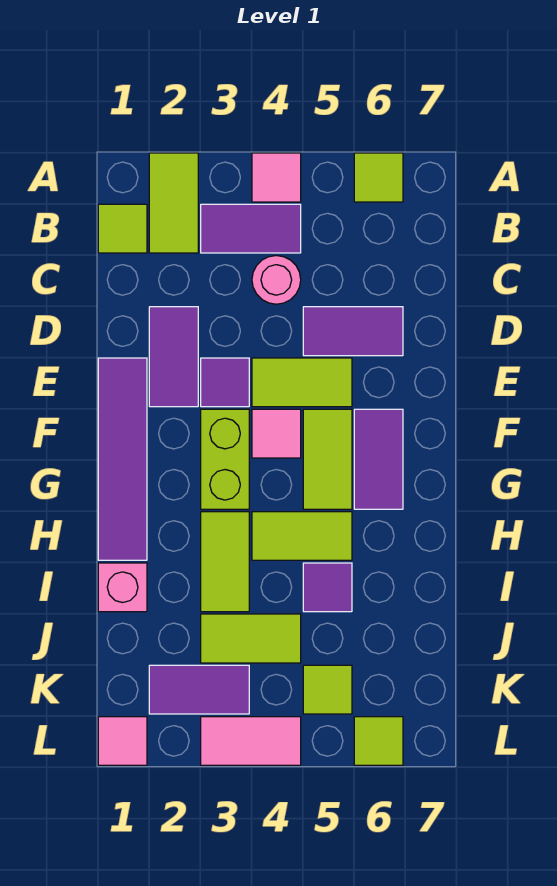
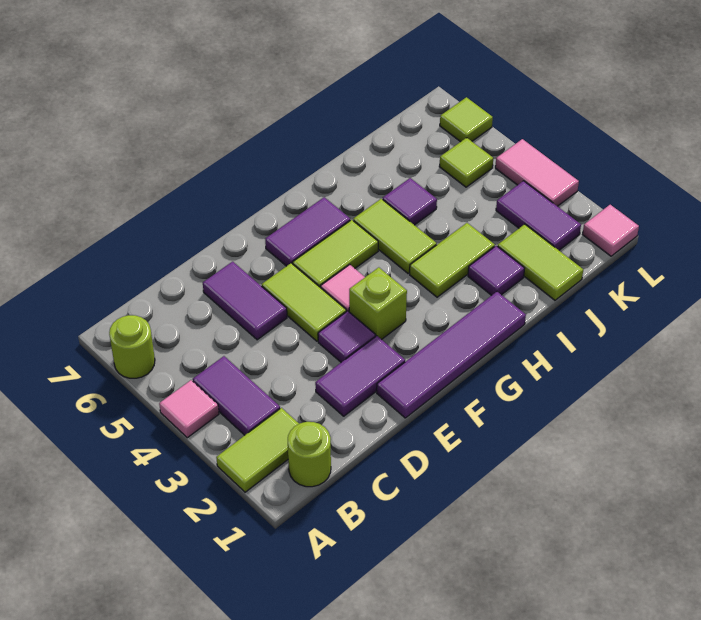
lime tile A6 level 1 -> lime round brick A6 level 1
lime tile B1 level 1 -> lime round brick B1 level 1
pink round brick C4 level 1 -> none
lime brick F3:G3 level 1 -> lime brick F3 level 1
pink brick I1 level 1 -> none
none -> purple tile I2 level 1
lime tile J3:J4 level 1 -> lime tile J1:J2 level 1

